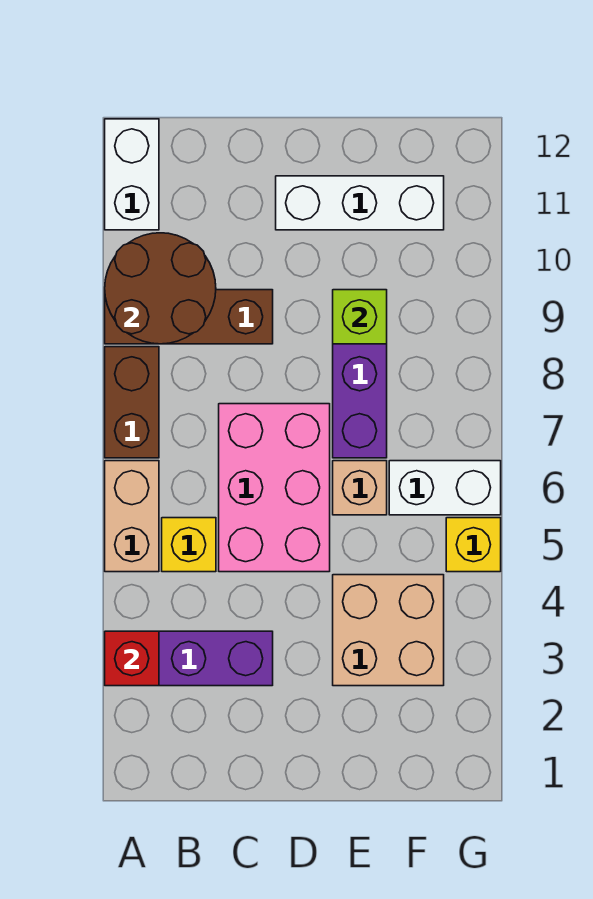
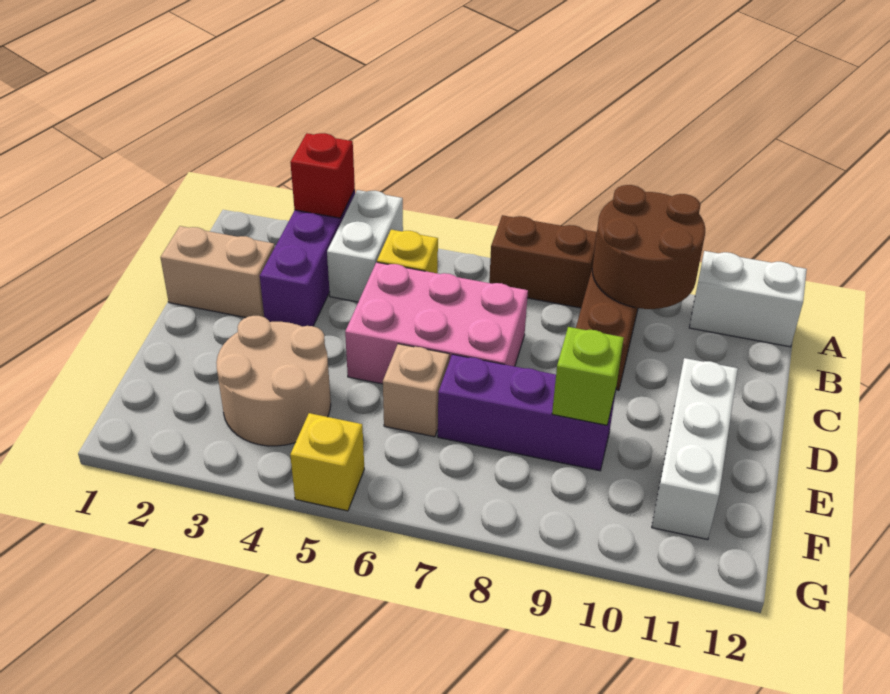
tan brick A5:A6 level 1 -> tan brick C1:C2 level 1
tan brick E3:F4 level 1 -> tan round brick E3:F4 level 1
white brick F6:G6 level 1 -> white brick A4:B4 level 1

